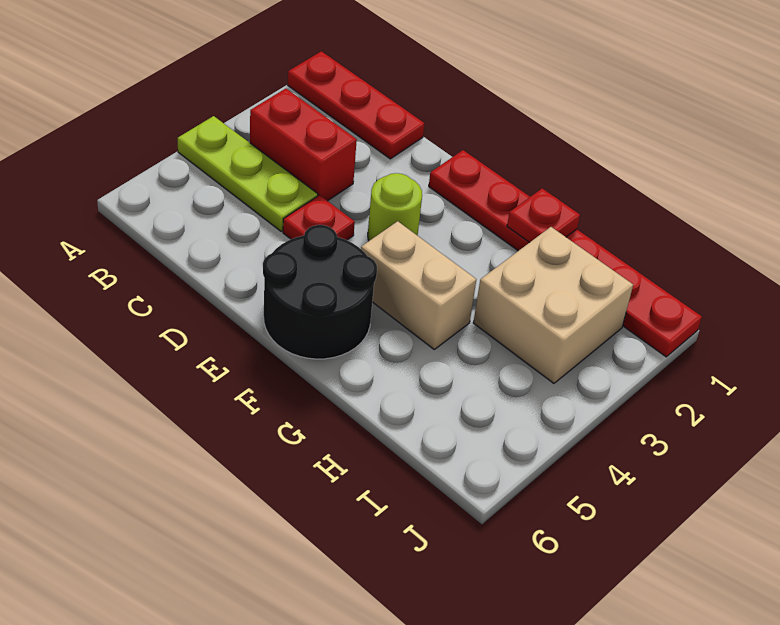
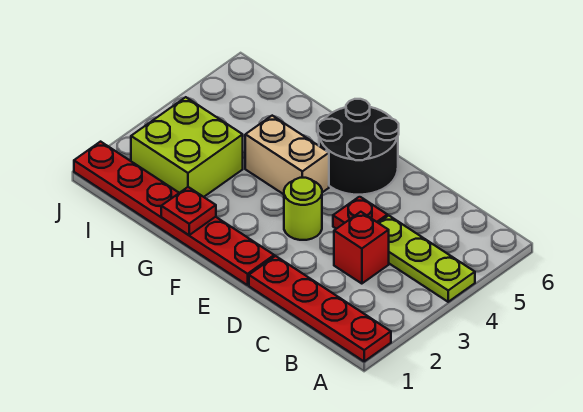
red plate A1:C1 level 1 -> red plate A1:D1 level 1
red brick B3:C3 level 1 -> red brick C3 level 1
tan brick H2:I3 level 1 -> lime brick H2:I3 level 1

